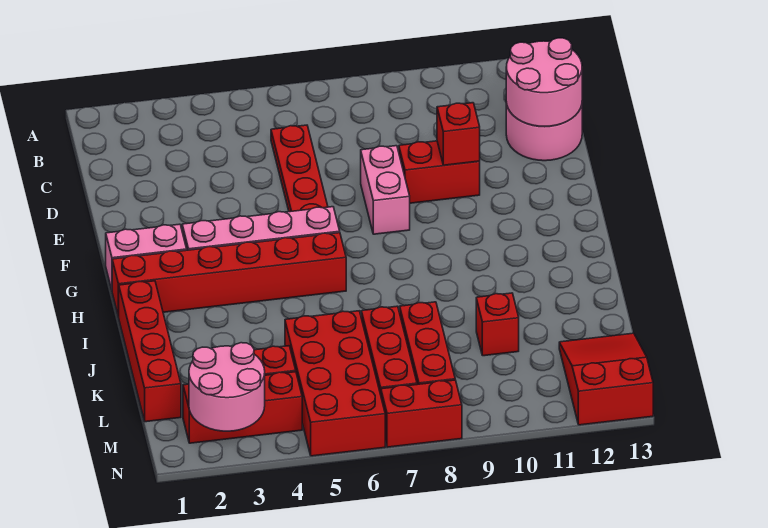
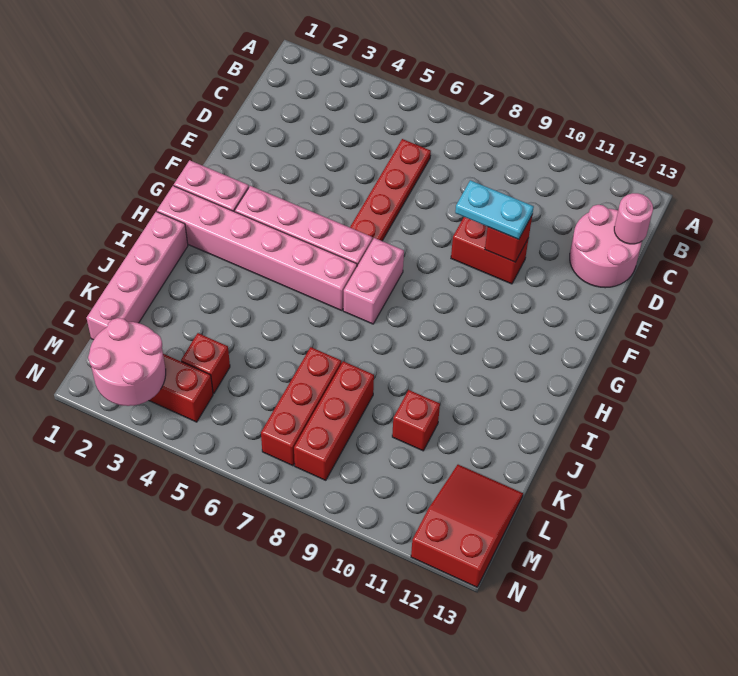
pink round brick C12:D13 level 2 -> pink round brick C13 level 2
pink brick E8:F8 level 1 -> pink brick G7:H7 level 1
none -> cyan plate E9:E10 level 3
red brick H1:H6 level 1 -> pink brick H1:H6 level 1
red brick I1:L1 level 1 -> pink brick I1:L1 level 1
red brick K5:N6 level 1 -> none
red brick N7:N8 level 1 -> none

